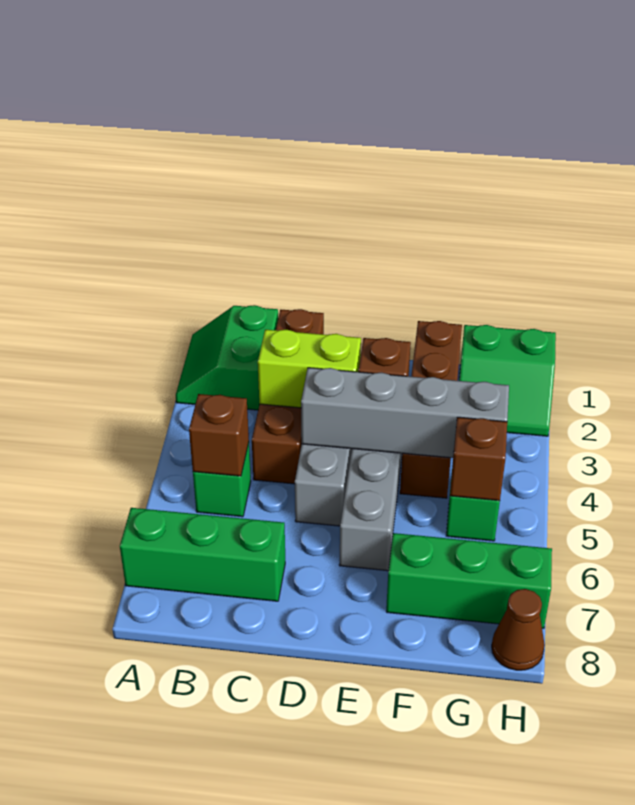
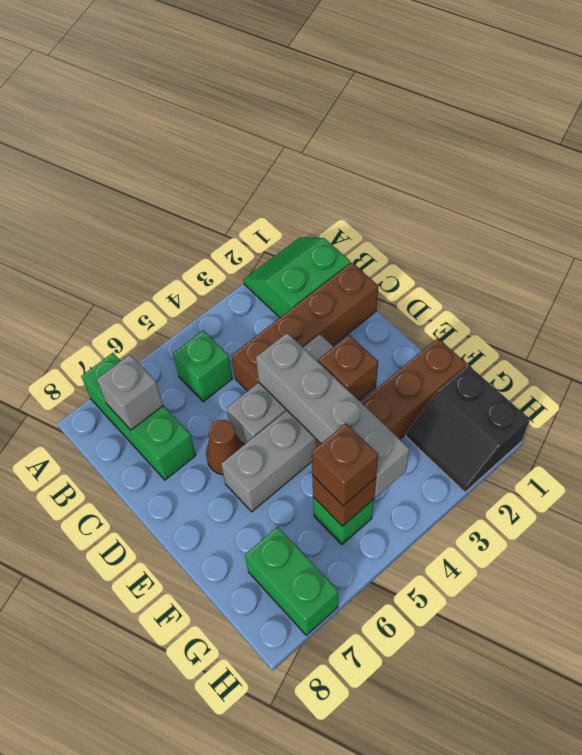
brown brick B5 level 2 -> brown brick G5 level 3
none -> grey brick B7 level 2
lime brick C3:D3 level 2 -> none
green brick F7:H7 level 1 -> green brick G7:H7 level 1
green slope G1:H2 level 1 top 1 -> black slope G1:H2 level 1 top 1
brown cone H8 level 1 -> brown cone D6 level 1

